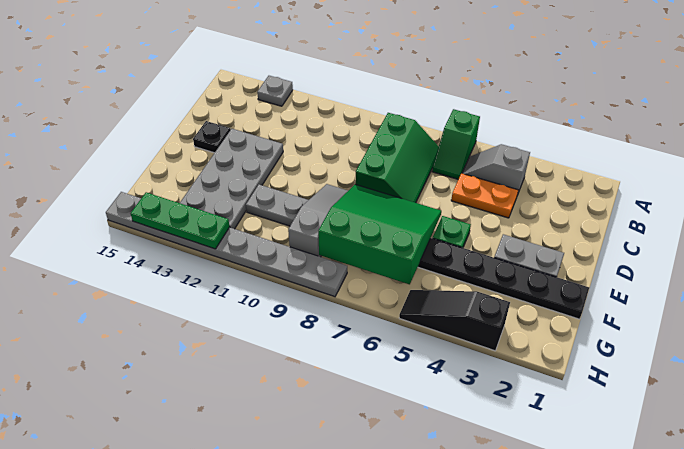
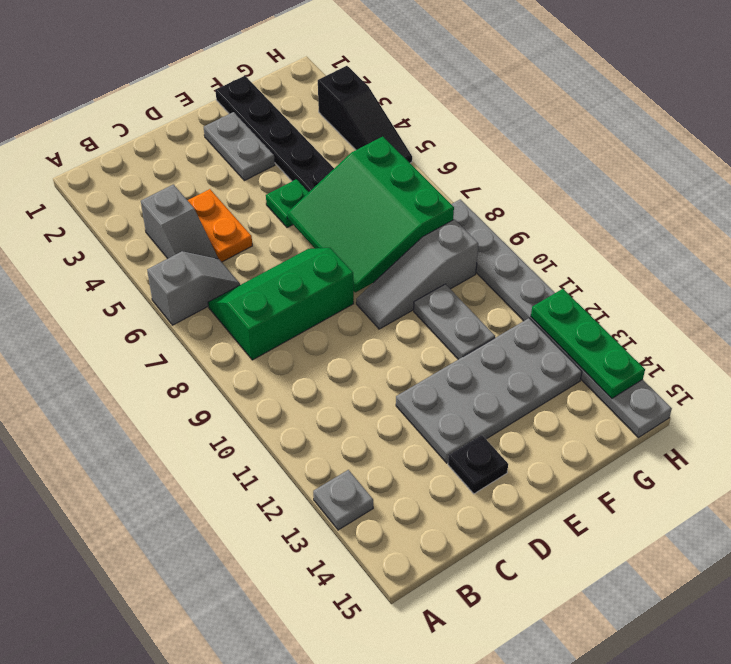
green slope A6:B6 level 1 top A -> grey slope A6:B6 level 1 top A

